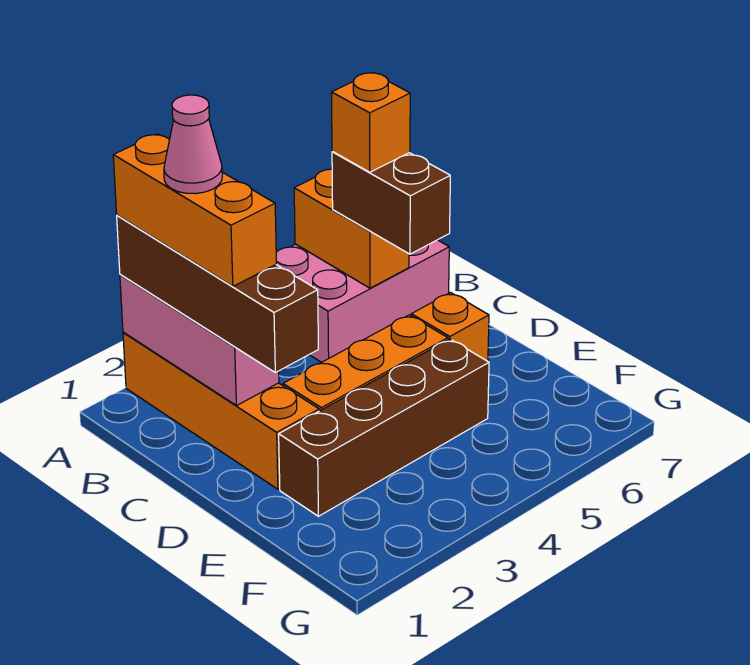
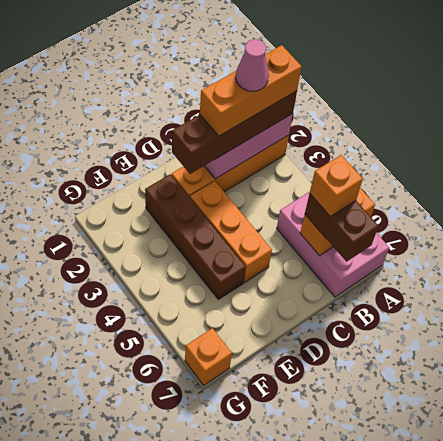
brown brick B6:C6 level 3 -> brown brick B6:B7 level 3
orange brick D6 level 1 -> orange brick G7 level 1

